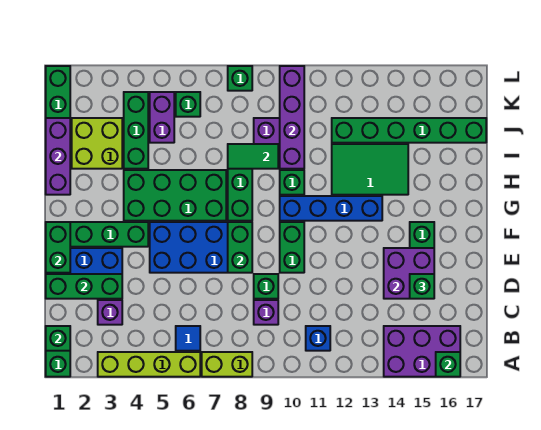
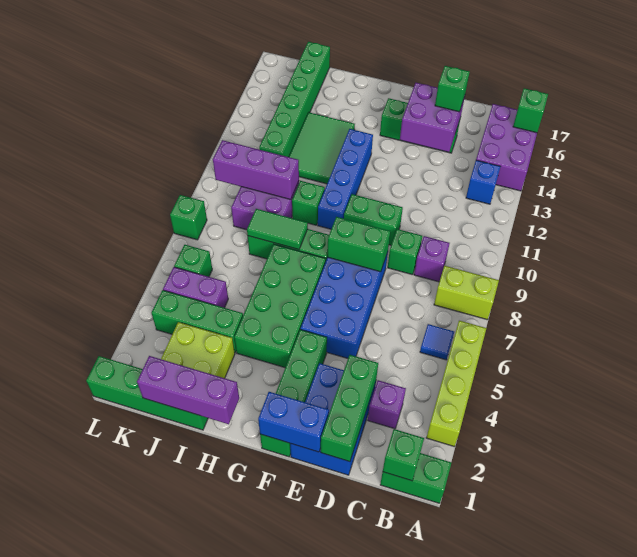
lime brick A7:A8 level 1 -> lime brick A8:B8 level 1
blue brick B11 level 1 -> blue brick B13 level 1
green brick E1:F1 level 2 -> blue brick E1:F1 level 2
green tile I8:I9 level 2 -> green tile H8:I8 level 2
purple brick I10:L10 level 2 -> purple brick I10:K10 level 2

